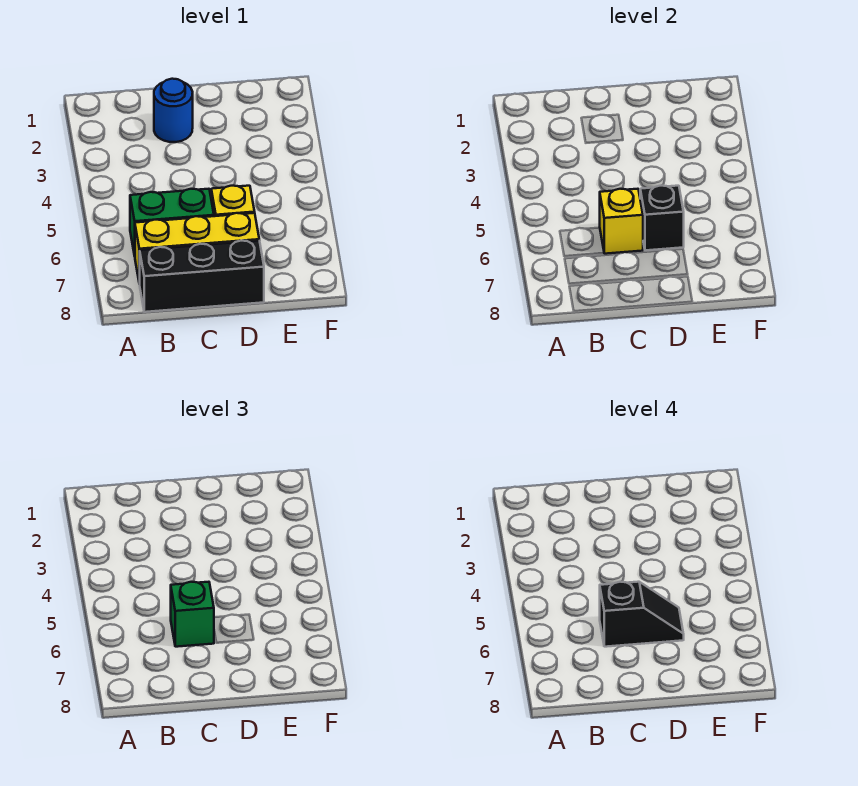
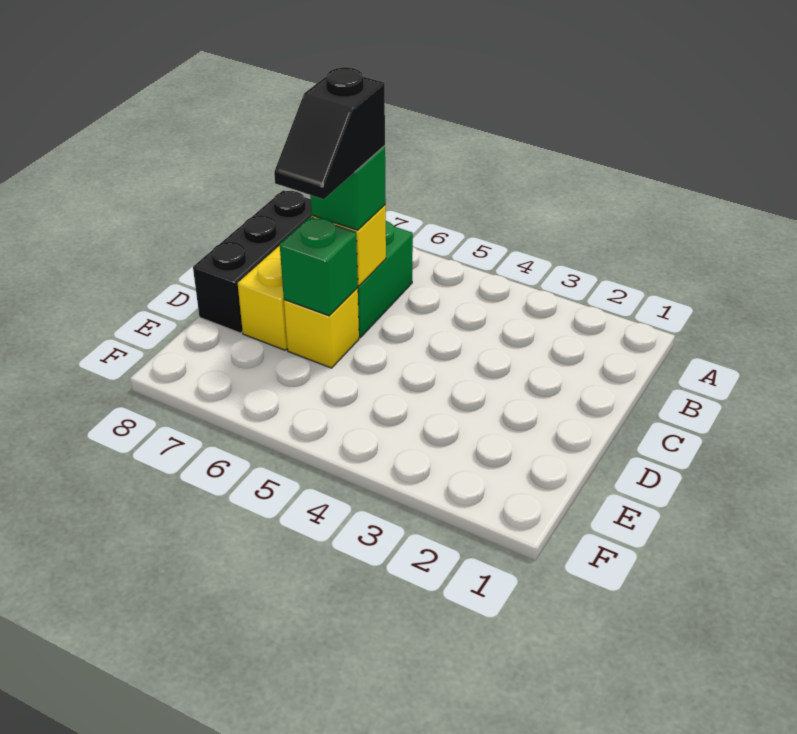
blue round brick C2 level 1 -> none
black brick D6 level 2 -> green brick D6 level 2

